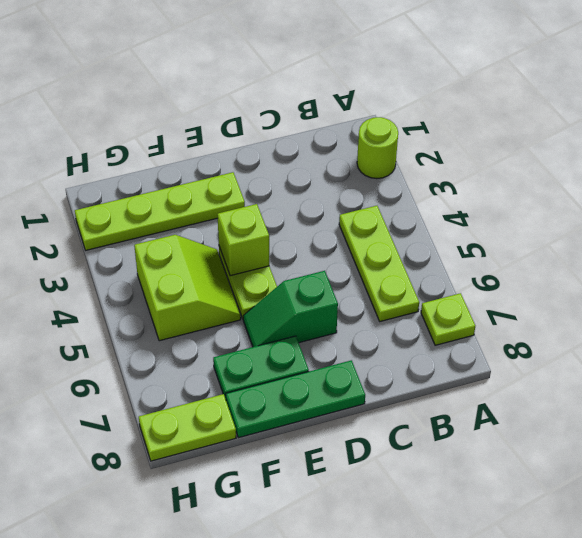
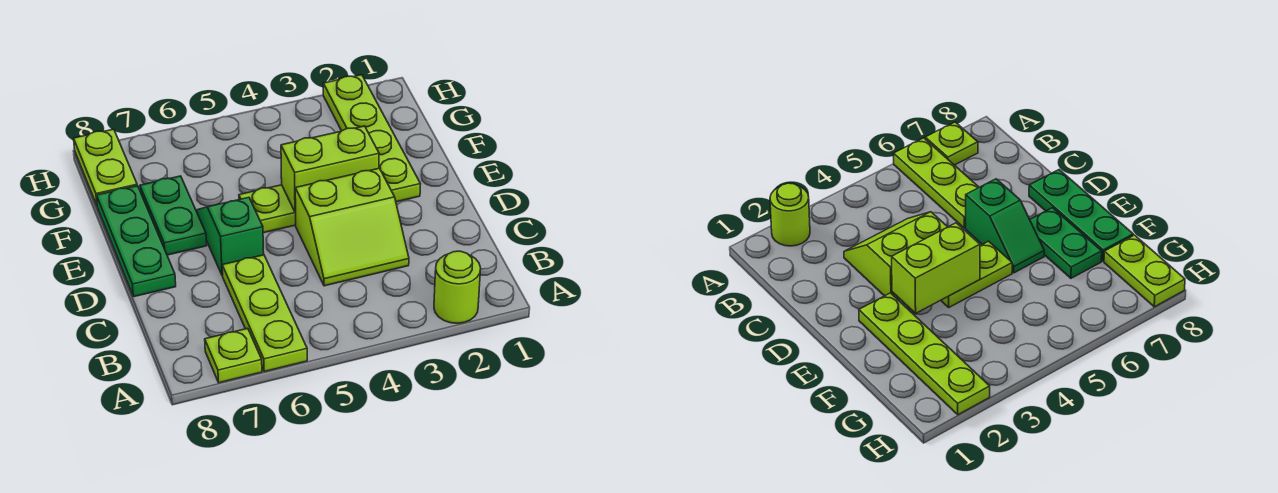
lime plate B4:B6 level 1 -> lime plate A6:C6 level 1
lime brick E4 level 2 -> lime brick E3:E4 level 2
lime slope F4:G5 level 1 top G -> lime slope C3:D4 level 1 top D

